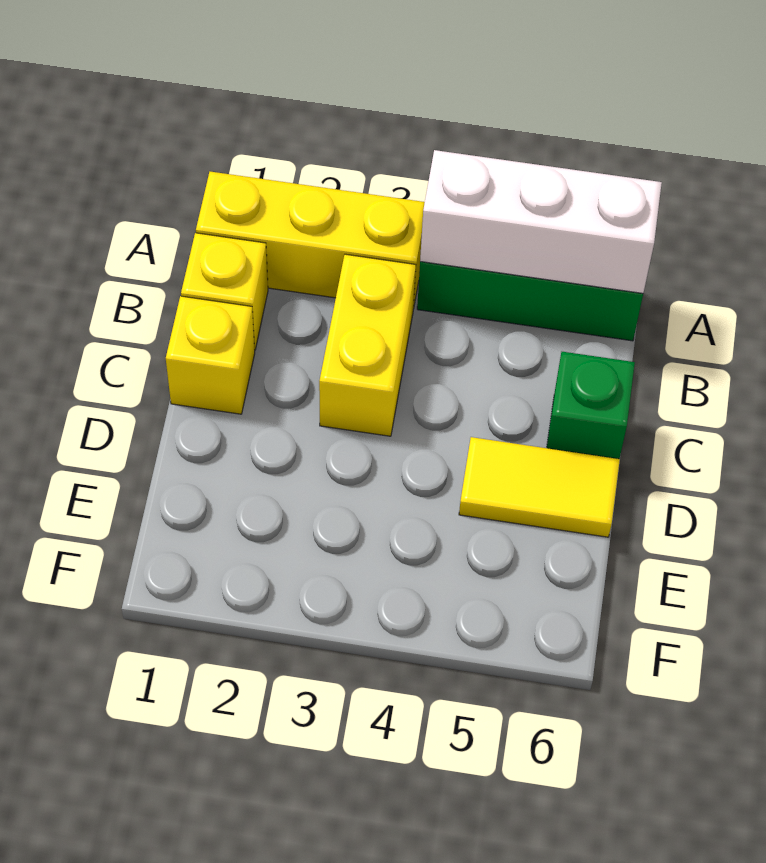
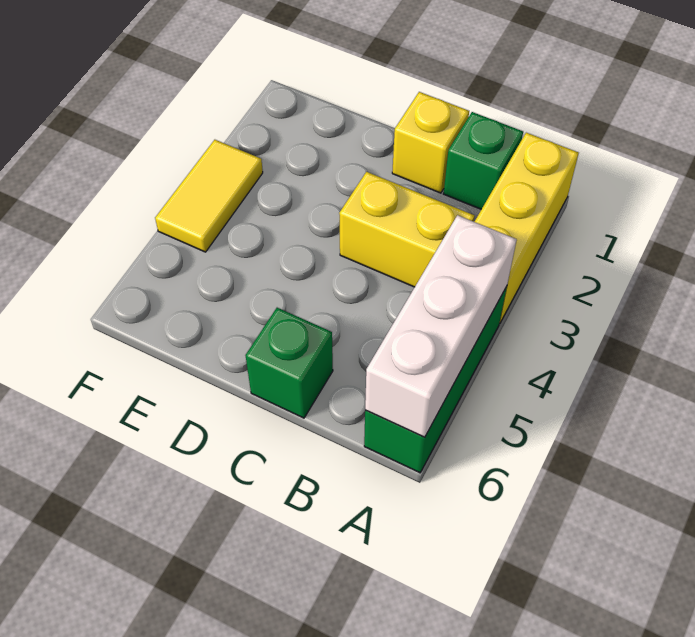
yellow brick B1 level 1 -> green brick B1 level 1
yellow tile D5:D6 level 1 -> yellow tile F3:F4 level 1

